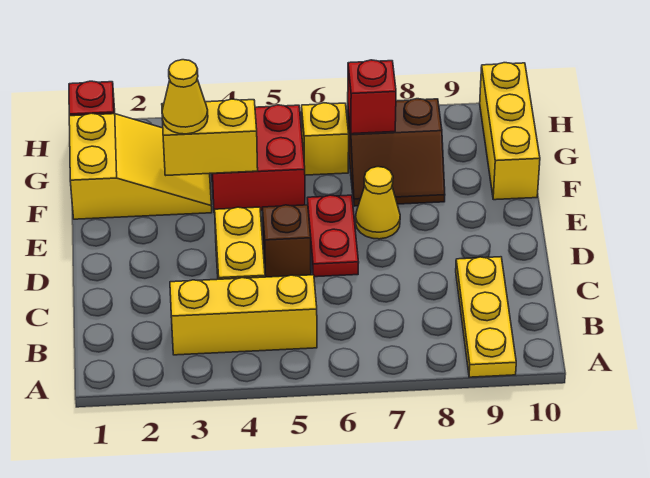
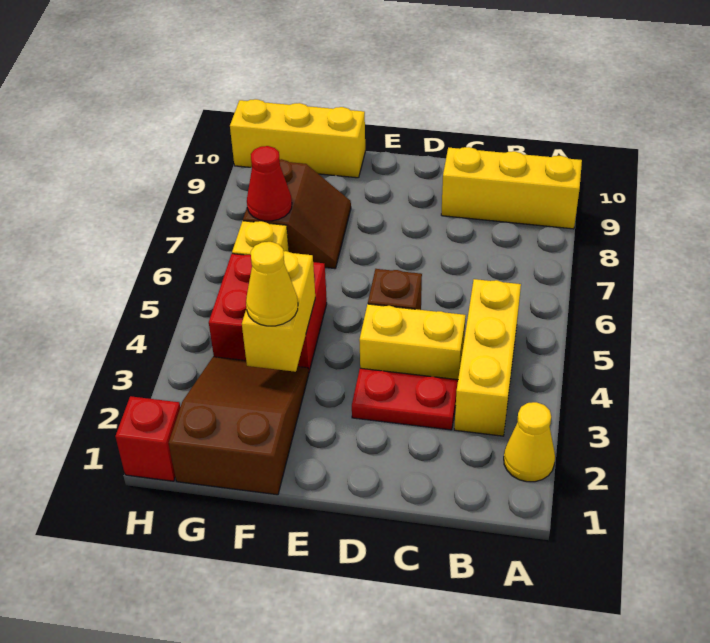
yellow plate A9:C9 level 1 -> yellow brick A9:C9 level 1
red plate D6:E6 level 1 -> red plate C3:D3 level 1
yellow cone E7 level 1 -> yellow cone A2 level 1
yellow slope F1:G3 level 1 top 1 -> brown slope F1:G3 level 1 top 1
red brick G7 level 2 -> red cone G7 level 2

